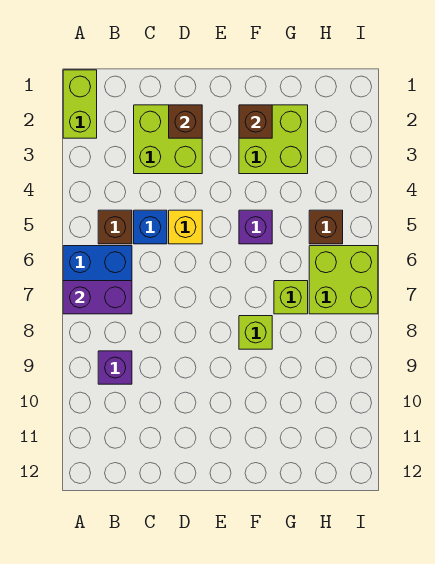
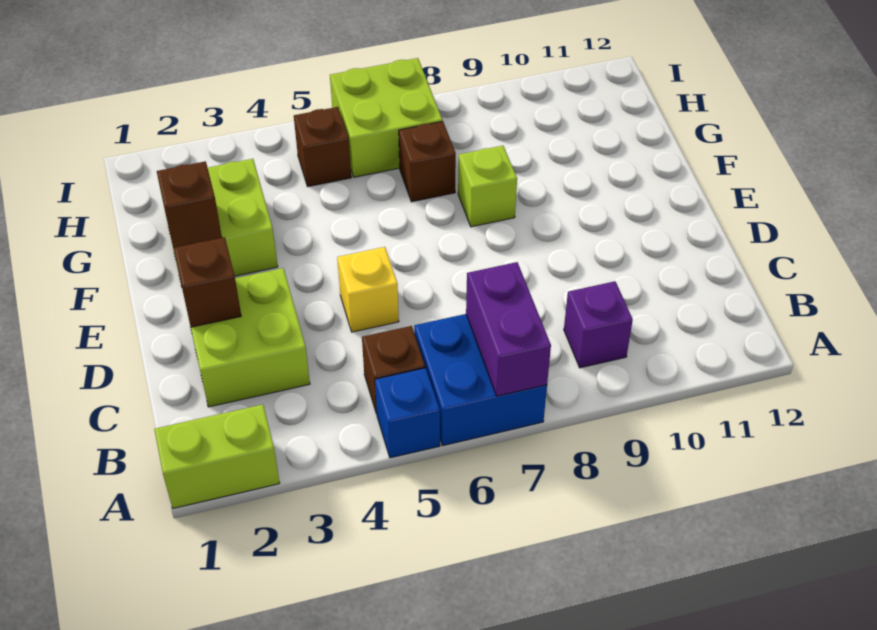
blue brick C5 level 1 -> blue brick A5 level 1
purple brick F5 level 1 -> none
lime brick G7 level 1 -> brown brick G7 level 1

